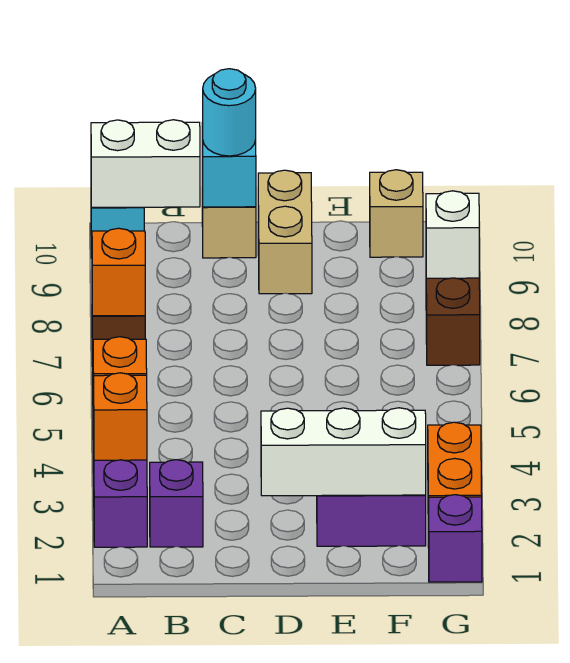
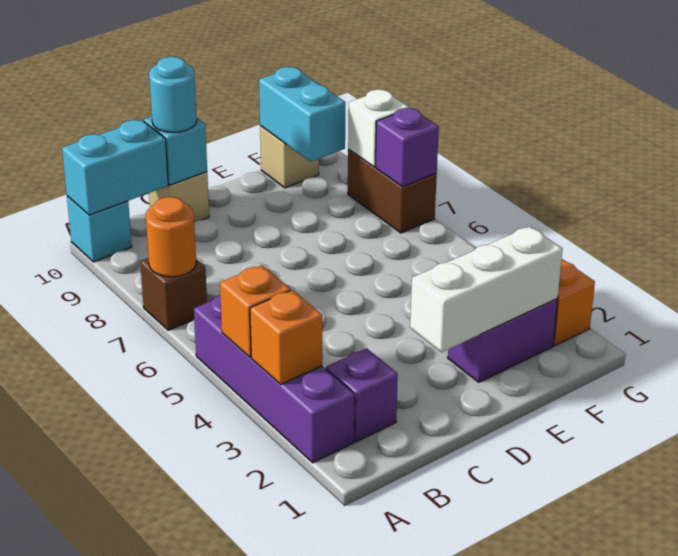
orange brick A7 level 2 -> orange round brick A7 level 2
white brick A10:B10 level 2 -> cyan brick A10:B10 level 2
tan brick D9:D10 level 1 -> none
none -> cyan brick F9:F10 level 2
purple brick G1 level 1 -> purple brick G7 level 2

